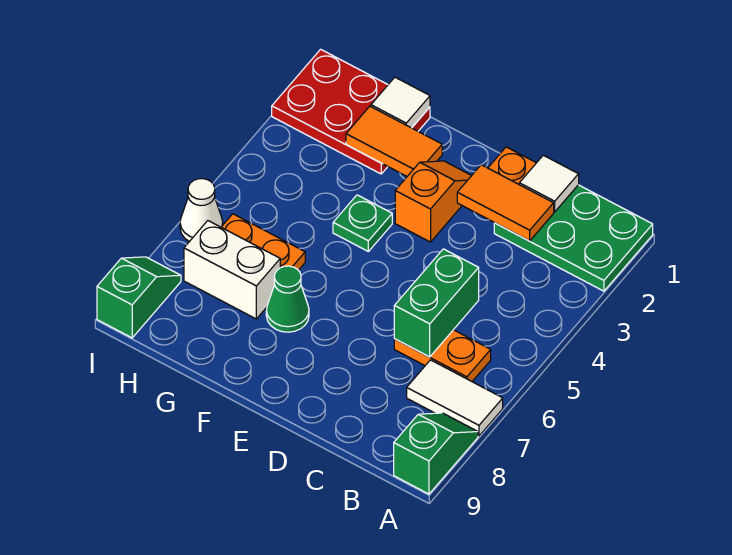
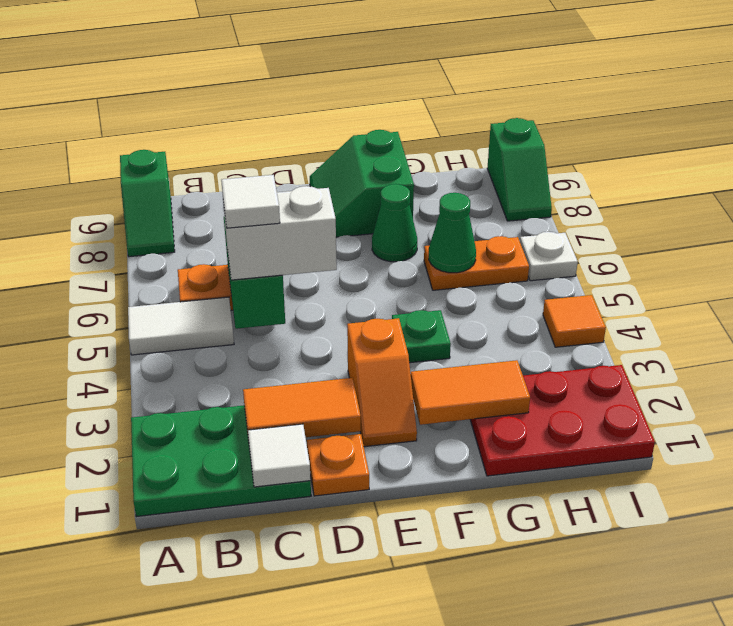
white tile A7:B7 level 1 -> white tile A5:B5 level 1
none -> green slope E8:F9 level 1 top F
white tile G1 level 2 -> white tile C5 level 4
none -> green cone G6 level 2
white brick G7:H7 level 1 -> white brick C5:D5 level 3
none -> orange tile I4 level 1
white cone I6 level 1 -> white plate I6 level 1

